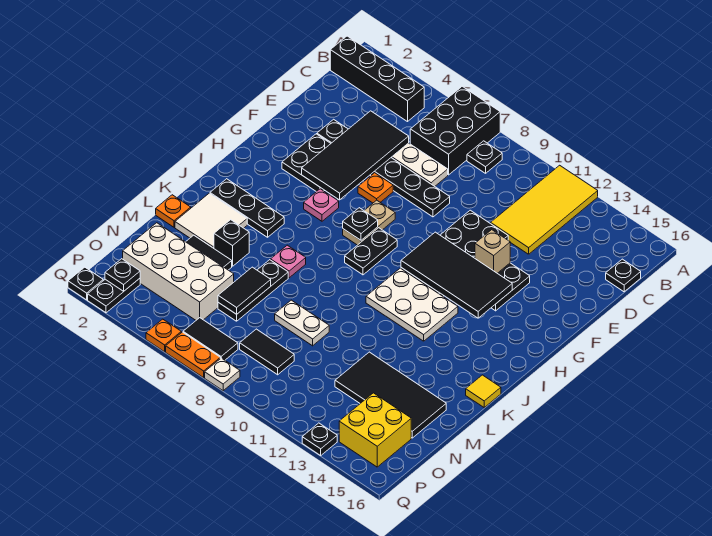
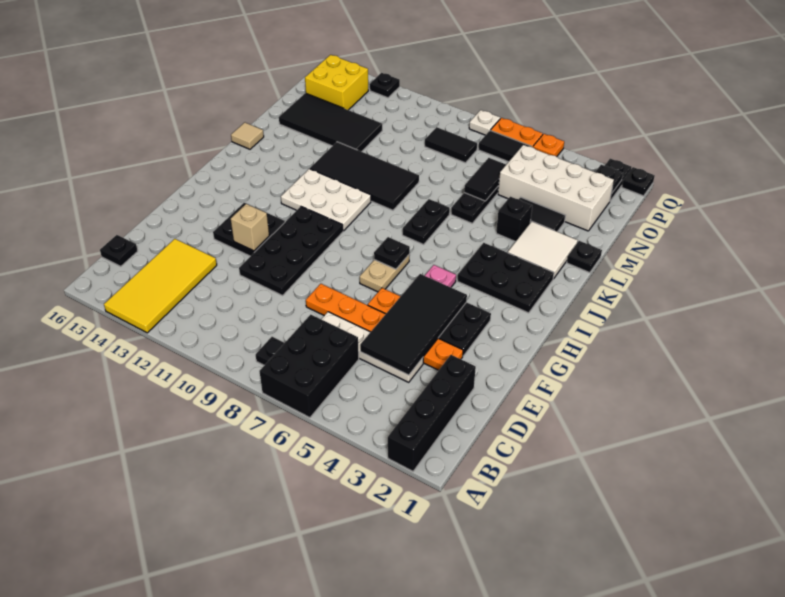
yellow tile A11:D12 level 1 -> yellow tile A13:D14 level 1
black brick B1:B4 level 1 -> black brick A2:D2 level 1
black plate E3:E8 level 1 -> orange plate E3:E8 level 1
black tile G10:H13 level 2 -> black tile K9:L12 level 1
black plate H8:I8 level 1 -> black plate J7:K7 level 1
black plate J2:J4 level 1 -> black plate I2:J4 level 1
pink plate K6 level 1 -> none
yellow tile K16 level 1 -> tan tile K16 level 1
orange plate L1 level 1 -> black plate L1 level 1
white plate M8:M9 level 1 -> none

